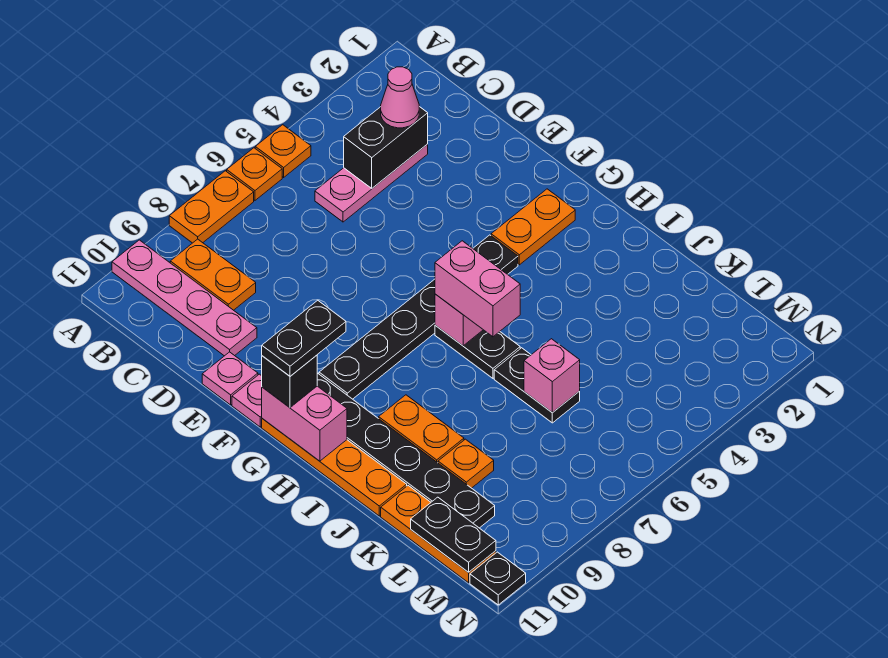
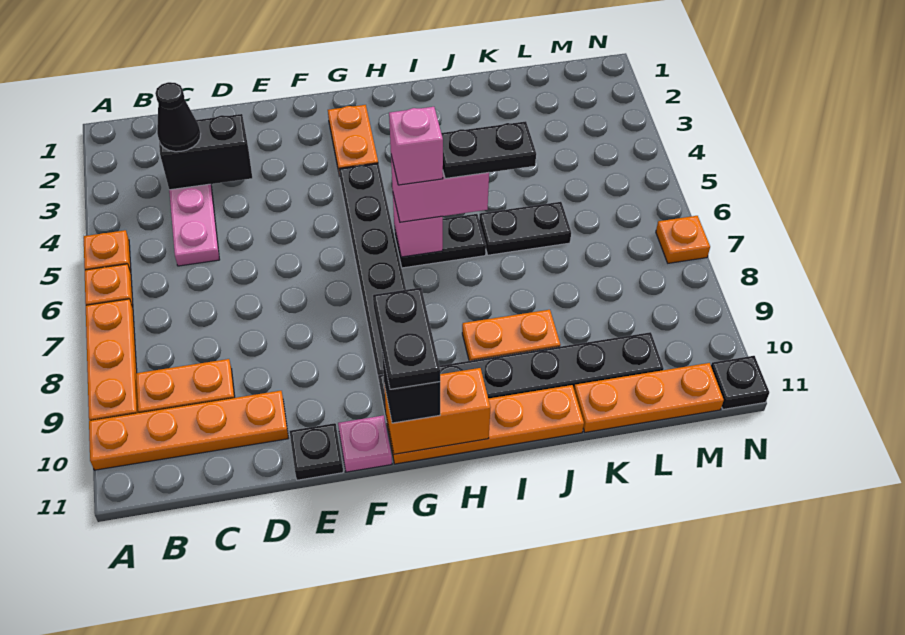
orange plate A7:A8 level 1 -> orange plate A7:A9 level 1
pink plate A10:D10 level 1 -> orange plate A10:D10 level 1
black brick C3:C4 level 2 -> black brick C3:D3 level 2
pink cone C3 level 3 -> black cone C3 level 3
pink plate E11 level 1 -> black plate E11 level 1
pink brick G11:H11 level 2 -> orange brick G11:H11 level 2
pink brick K6 level 2 -> pink brick H6 level 4
orange plate K9 level 1 -> orange plate N7 level 1
black plate L11:M11 level 2 -> black plate I6:J6 level 4

